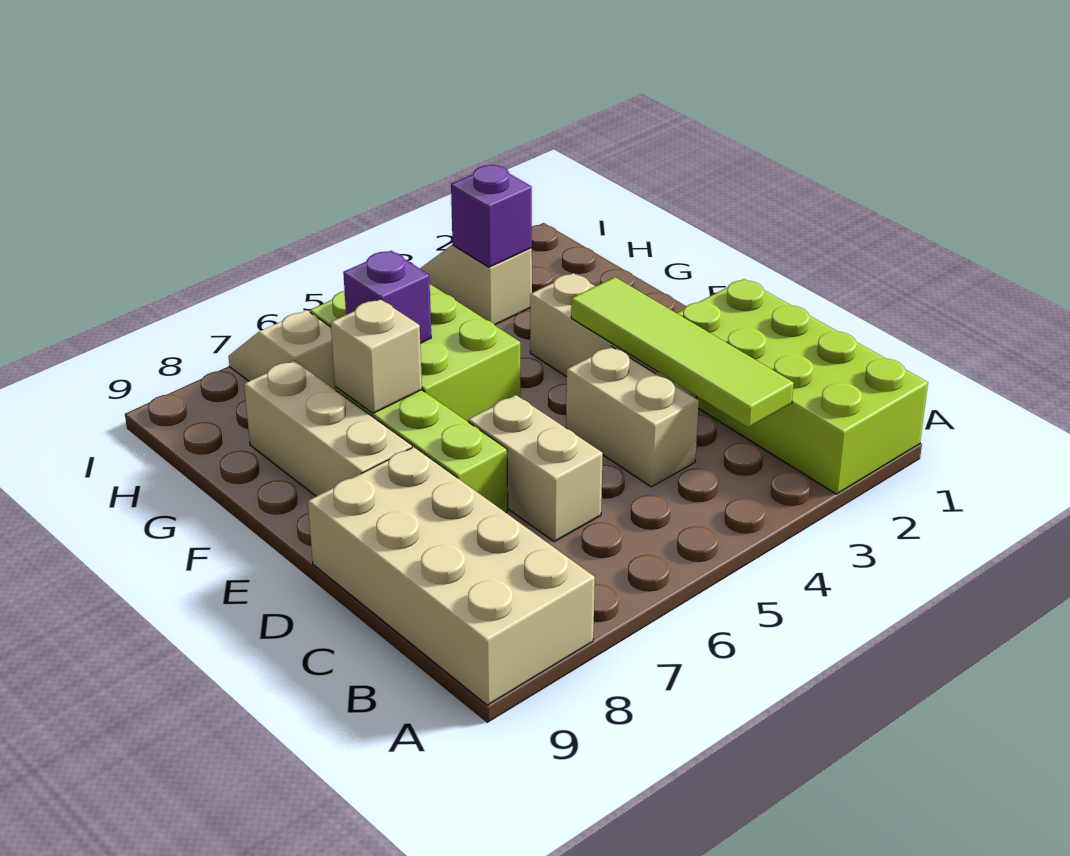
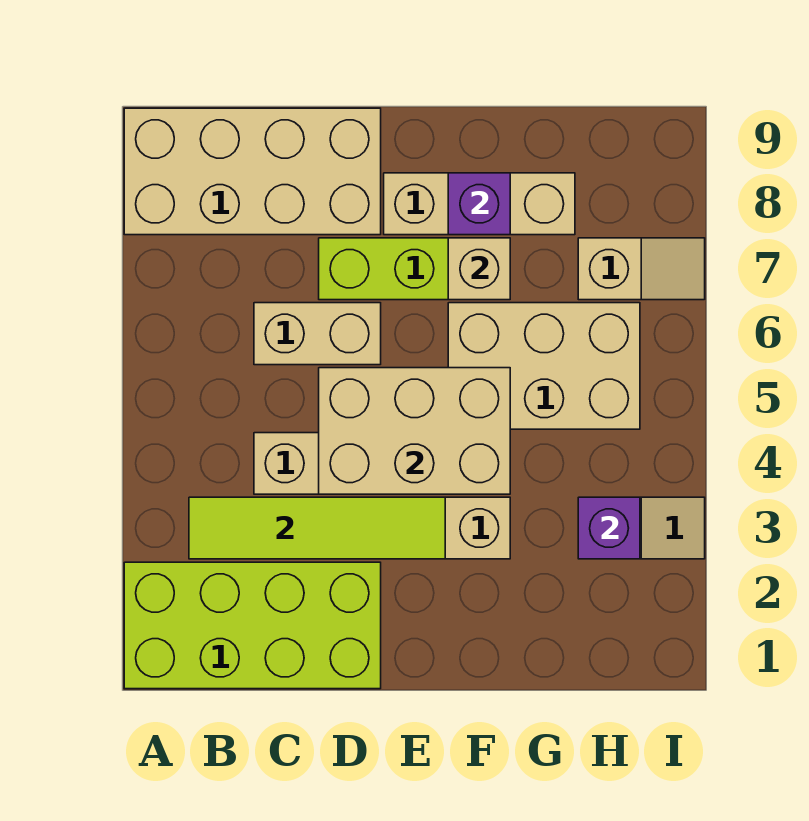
none -> tan brick D4:F5 level 2
lime brick F5:H6 level 1 -> tan brick F5:H6 level 1
purple brick G6 level 2 -> purple brick F8 level 2

